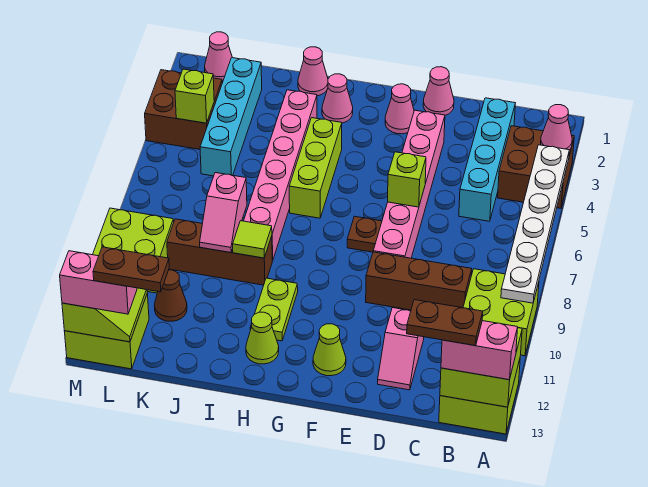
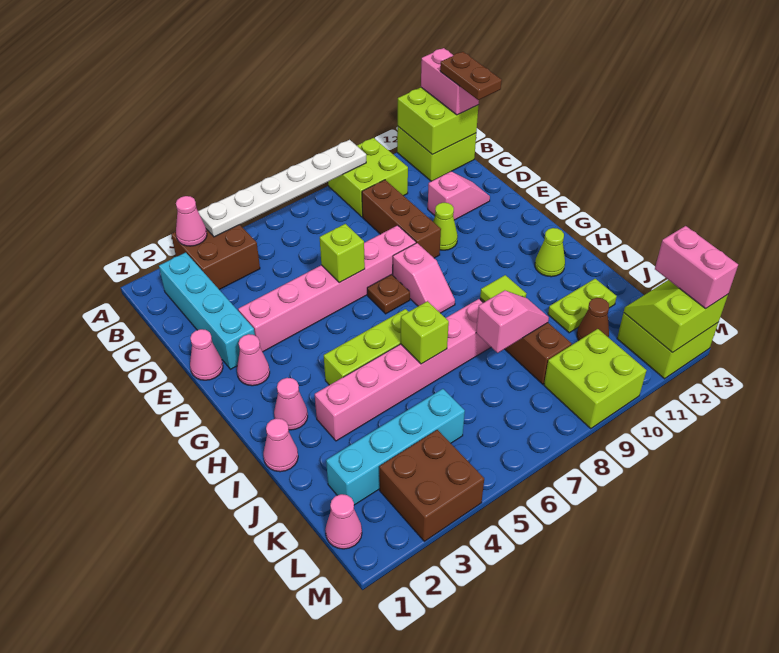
cyan brick C2:C5 level 1 -> cyan brick B2:E2 level 1
none -> pink slope F8:G8 level 1 top F
lime cone F12 level 1 -> lime cone E10 level 1
lime plate H10:H11 level 1 -> lime plate J11:J12 level 1
brown plate K13:L13 level 4 -> none
lime brick L4 level 2 -> lime brick I6 level 2

